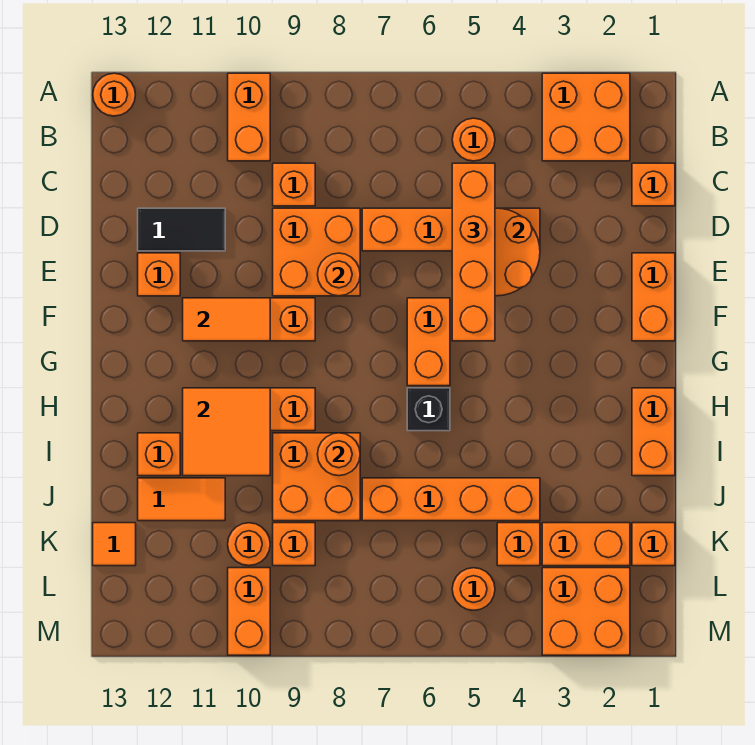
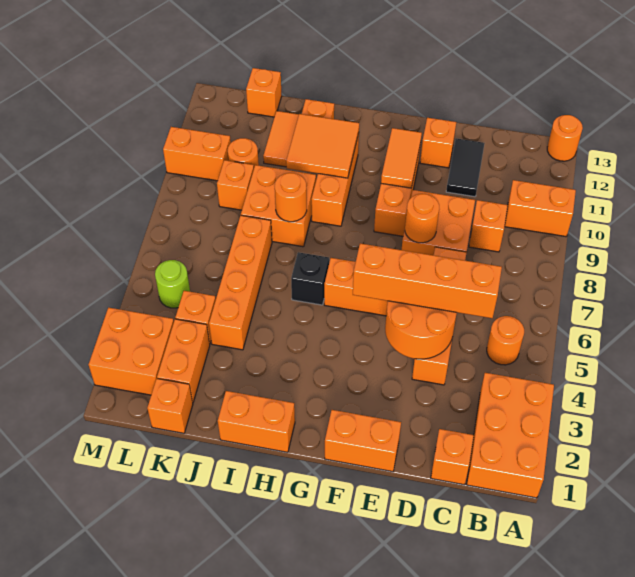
orange brick A2:B3 level 1 -> orange brick A1:B3 level 1
orange tile K13 level 1 -> orange brick K13 level 1
orange round brick L5 level 1 -> lime round brick L5 level 1

